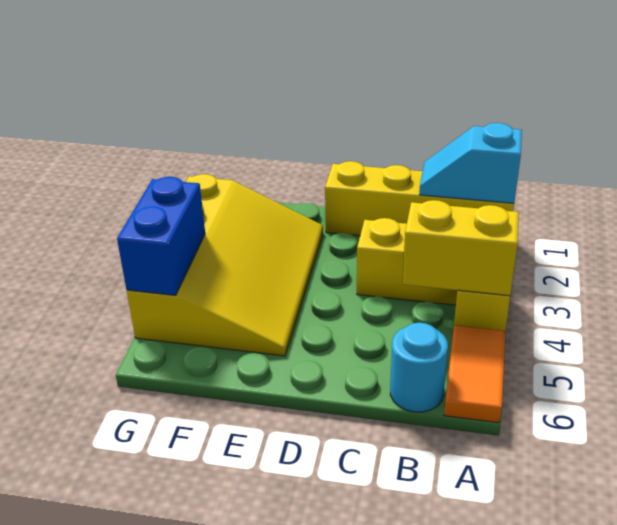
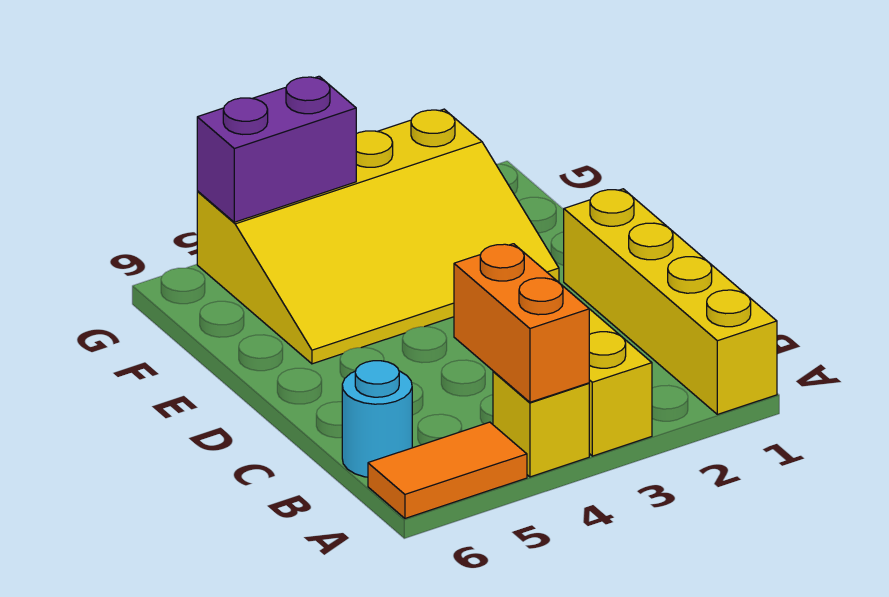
cyan slope A1:B1 level 2 top A -> none
yellow brick A4:B4 level 2 -> orange brick A4:B4 level 2
blue brick G4:G5 level 2 -> purple brick G4:G5 level 2

